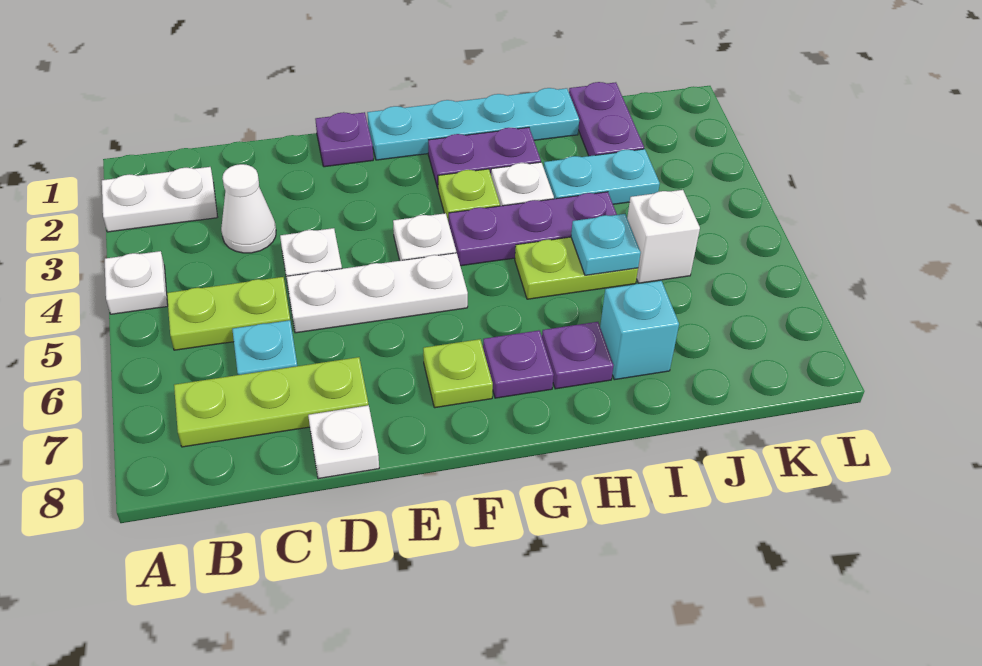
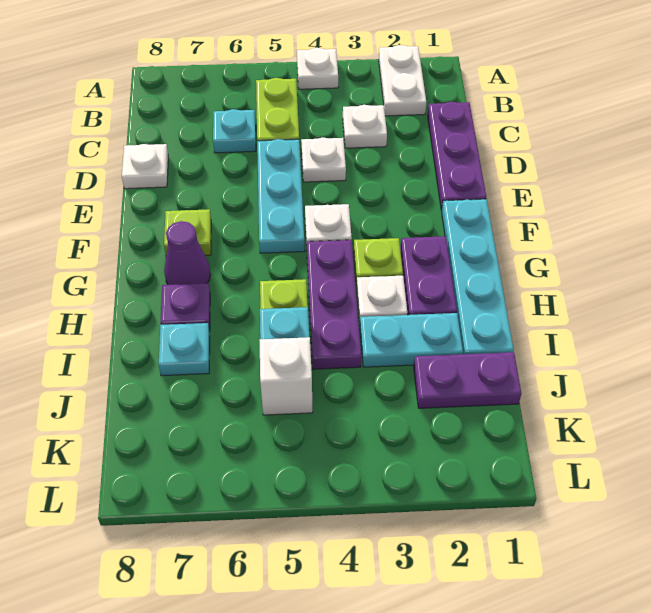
lime plate B7:D7 level 1 -> none
white cone C3 level 1 -> white plate C3 level 1
white plate D5:F5 level 1 -> cyan plate D5:F5 level 1
purple plate E1 level 1 -> purple plate C1:E1 level 1
purple plate G7 level 1 -> purple cone G7 level 1
cyan plate I3:J3 level 1 -> cyan plate I2:I3 level 1
cyan brick I7 level 1 -> cyan plate I7 level 1

